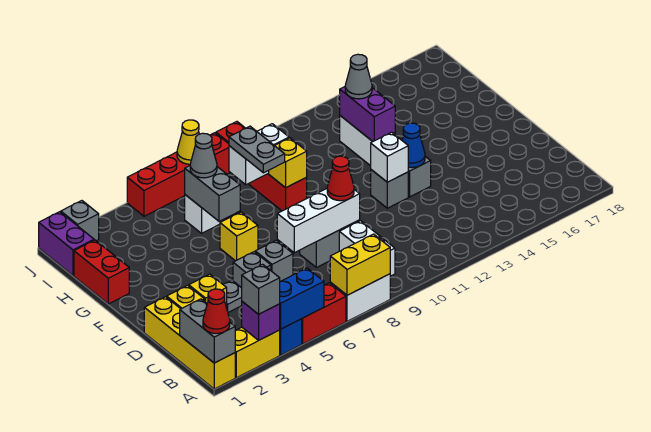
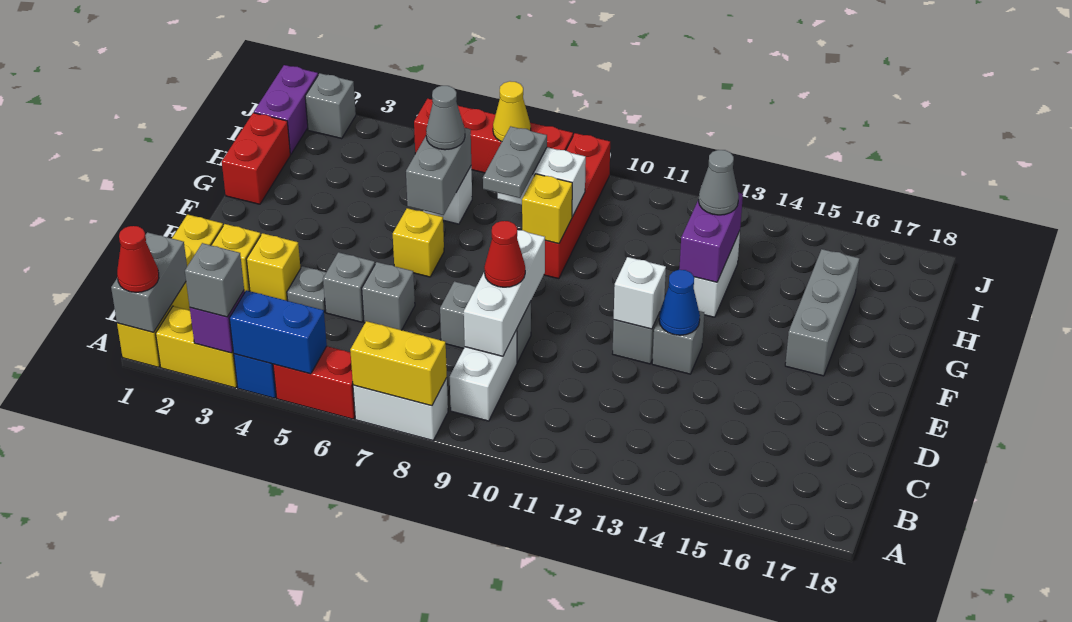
white brick D7:D9 level 2 -> white brick C9:E9 level 2
none -> grey brick F16:H16 level 1

